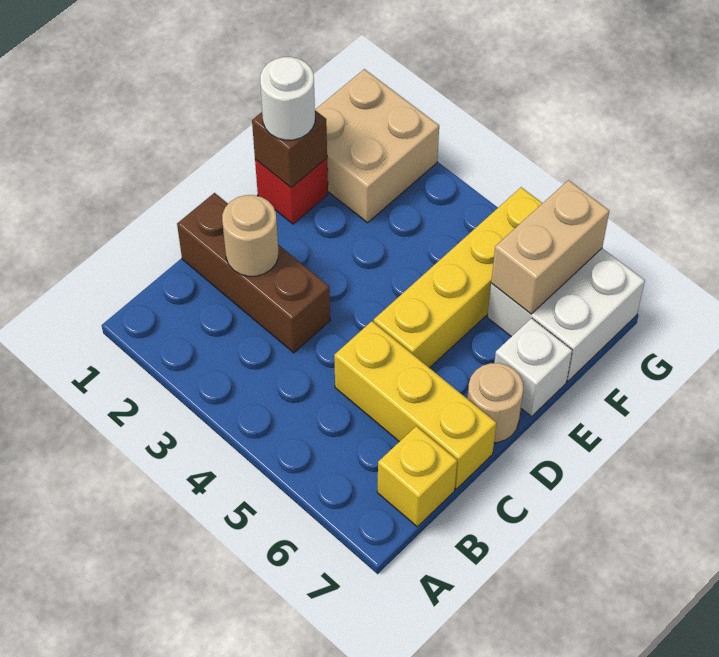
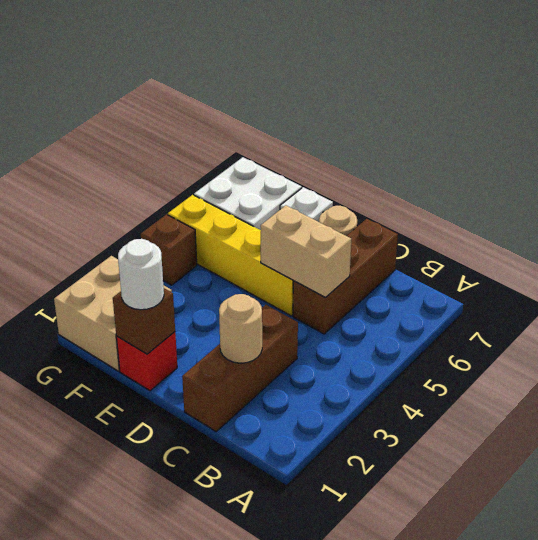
yellow brick B7 level 1 -> none
yellow brick C5:C7 level 1 -> brown brick C5:C7 level 1
tan brick F6:G6 level 2 -> tan brick C5:D5 level 2
none -> brown brick G4 level 1

